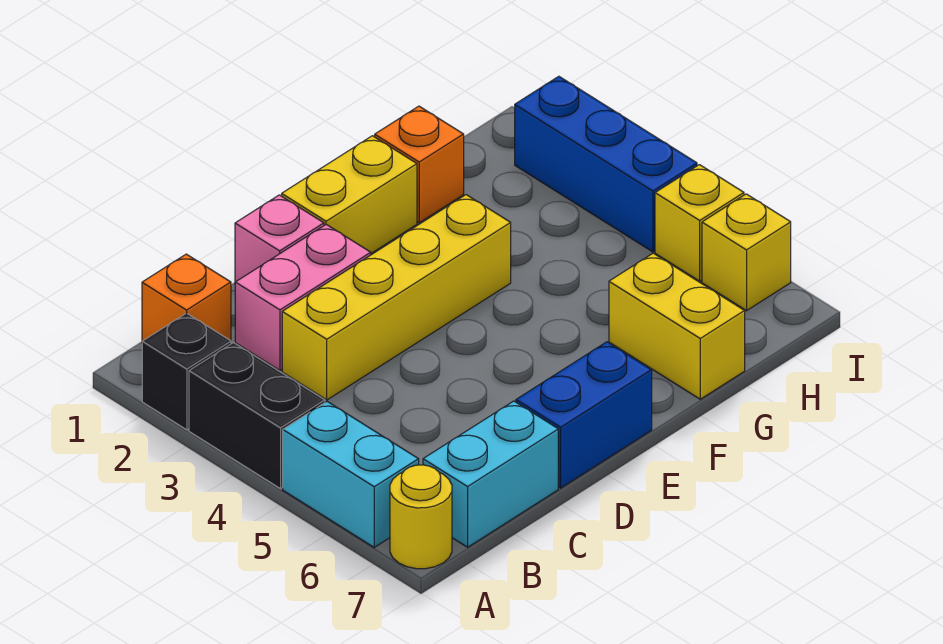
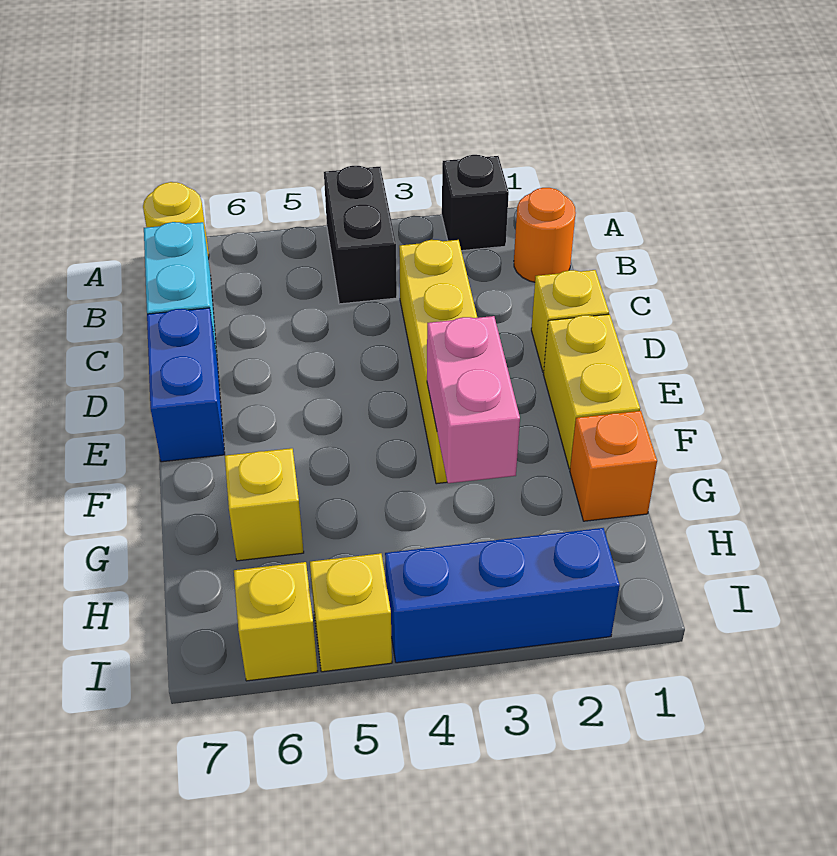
black brick A3:A4 level 1 -> black brick A4:B4 level 1
cyan brick A5:A6 level 1 -> none
orange brick B1 level 1 -> orange round brick B1 level 1
pink brick C2:D2 level 1 -> pink brick F3:G3 level 2
pink brick D1 level 1 -> yellow brick D1 level 1
yellow brick G6:G7 level 1 -> yellow brick G6 level 1

